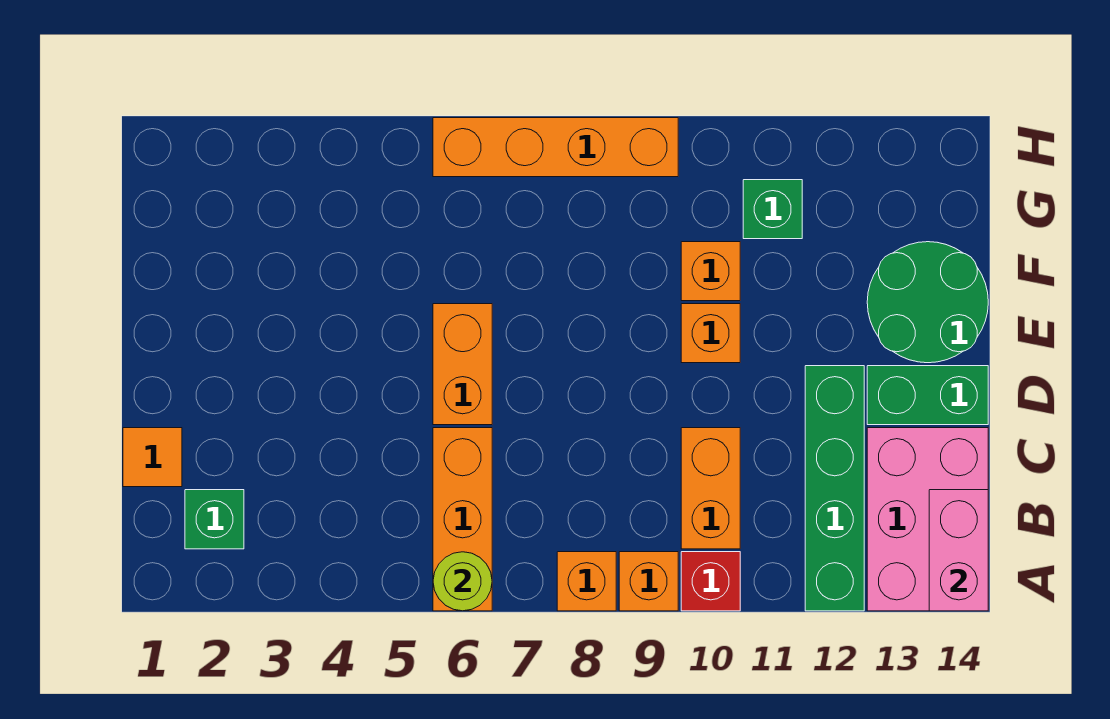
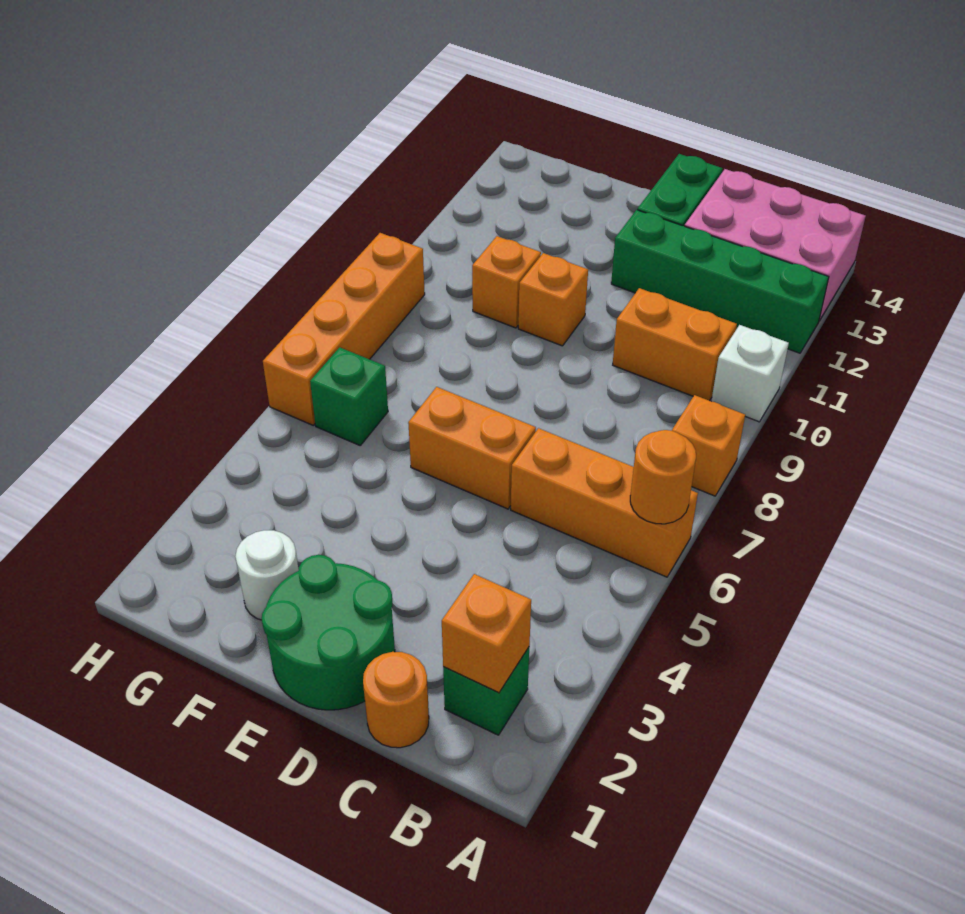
lime round brick A6 level 2 -> orange round brick A6 level 2
orange brick A9 level 1 -> orange brick B2 level 2
red brick A10 level 1 -> white brick A10 level 1
pink brick A14:B14 level 2 -> none
orange tile C1 level 1 -> orange round brick C1 level 1
green round brick E13:F14 level 1 -> green round brick D1:E2 level 1
none -> white round brick F2 level 1
green brick G11 level 1 -> green brick G6 level 1

